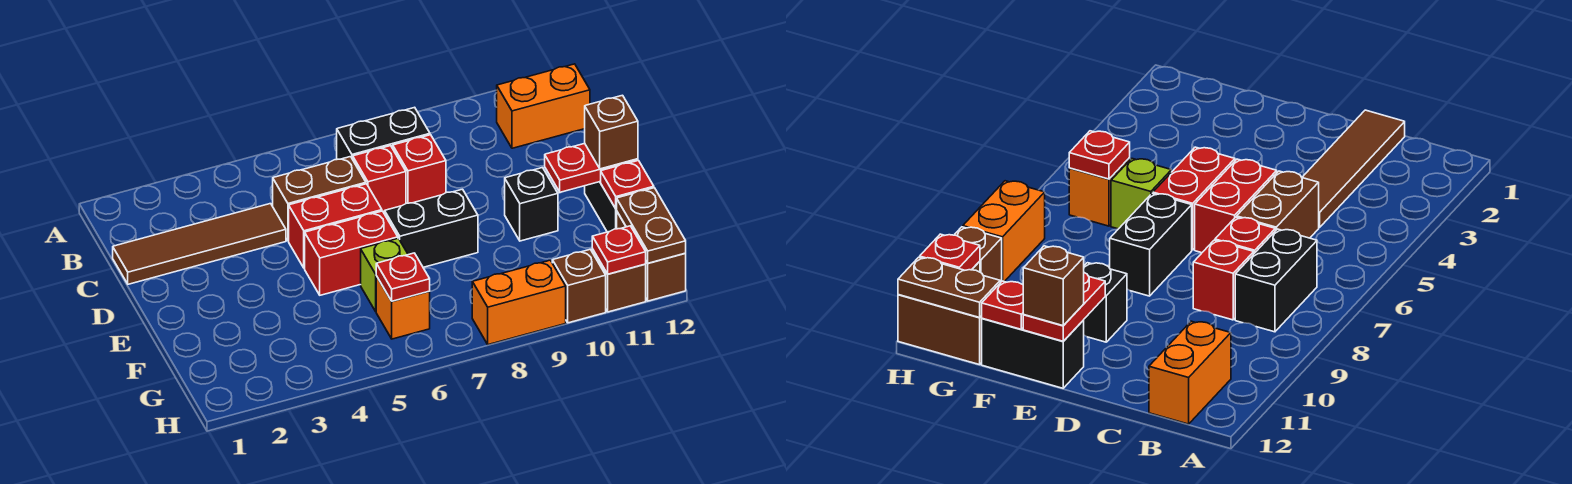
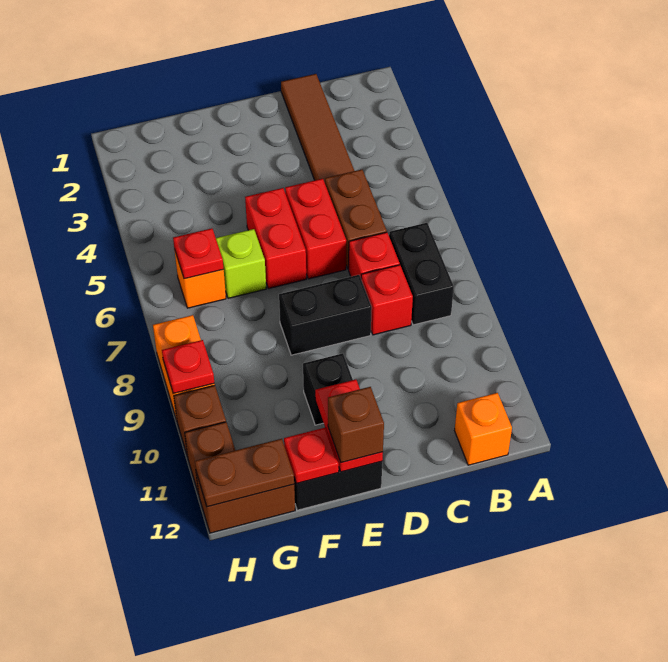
orange brick B11:B12 level 1 -> orange brick B12 level 1
black brick E7:E8 level 1 -> black brick D8:E8 level 1
red plate H11 level 2 -> red plate H9 level 2

